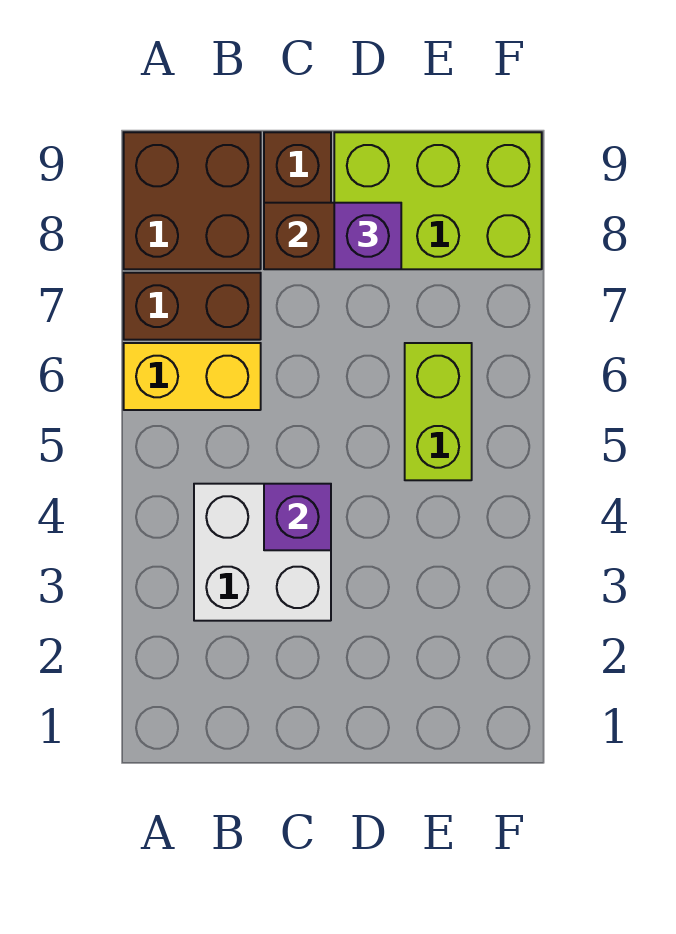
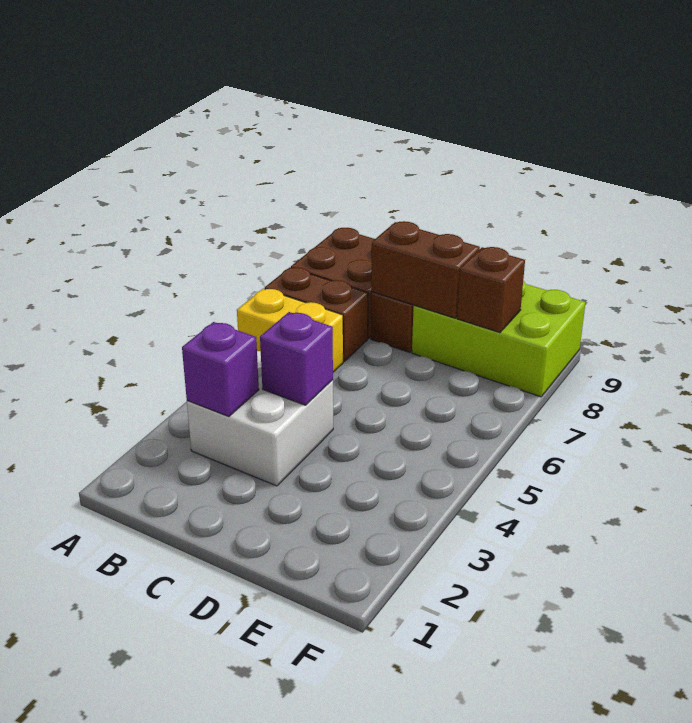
purple brick D8 level 3 -> purple brick B3 level 2
lime brick E5:E6 level 1 -> none
none -> brown brick E8 level 2

